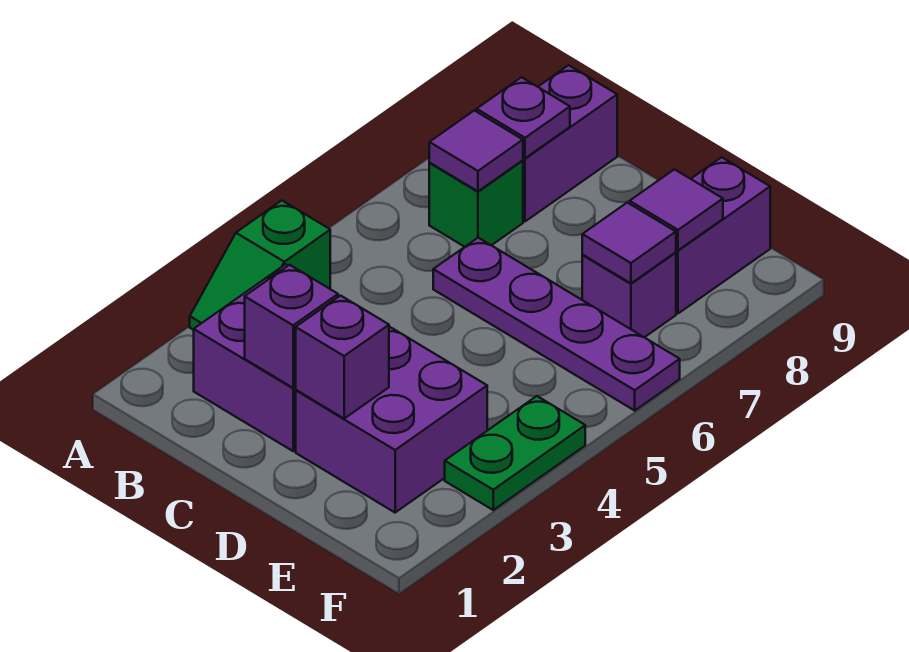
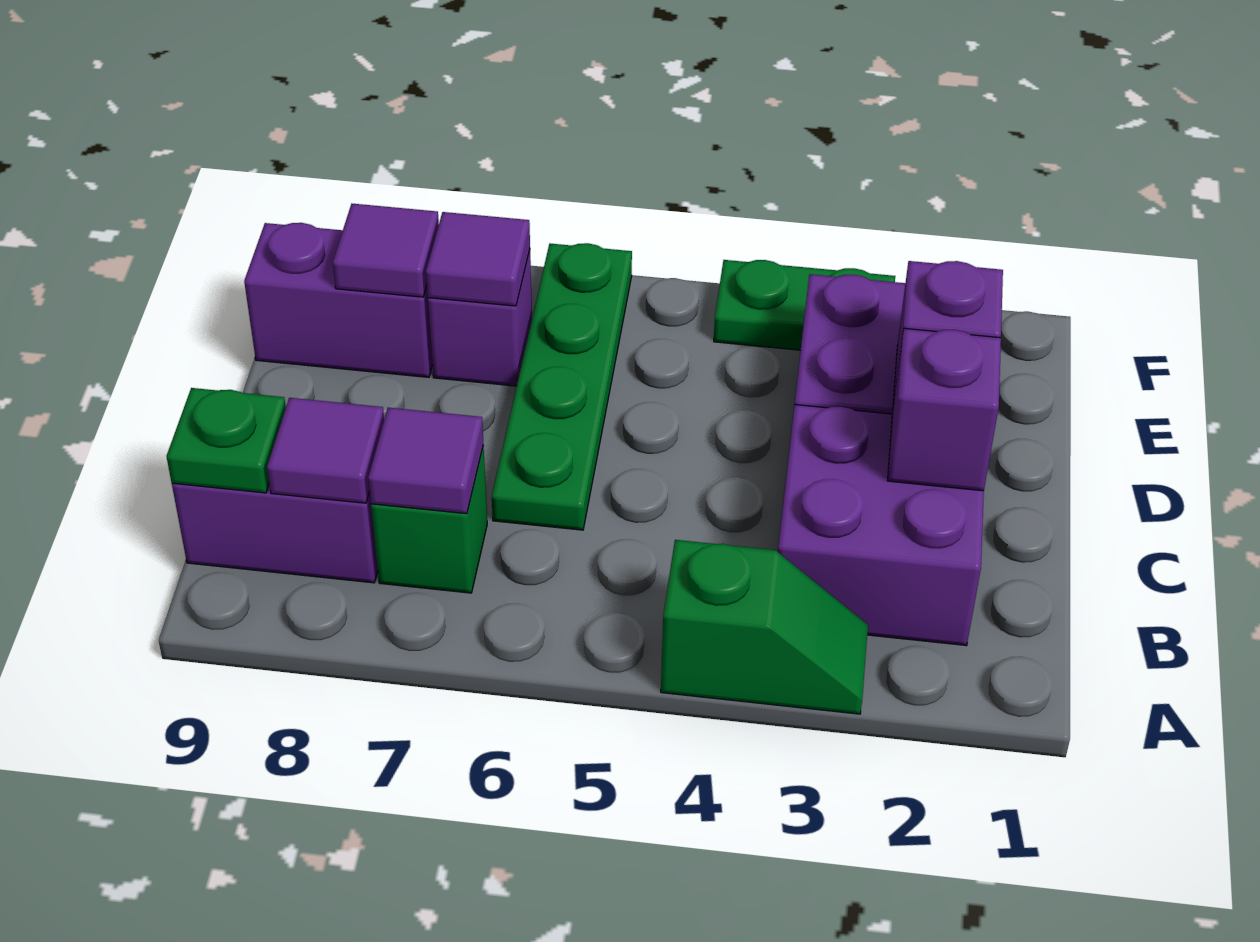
purple plate B8 level 2 -> purple tile B8 level 2
none -> green plate B9 level 2
purple plate C6:F6 level 1 -> green plate C6:F6 level 1

